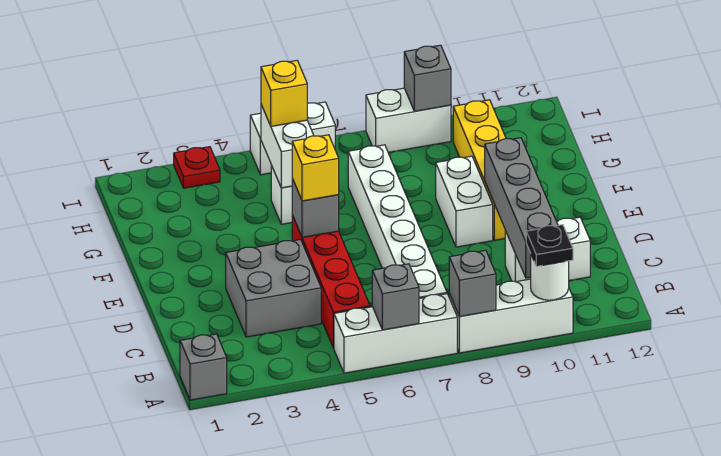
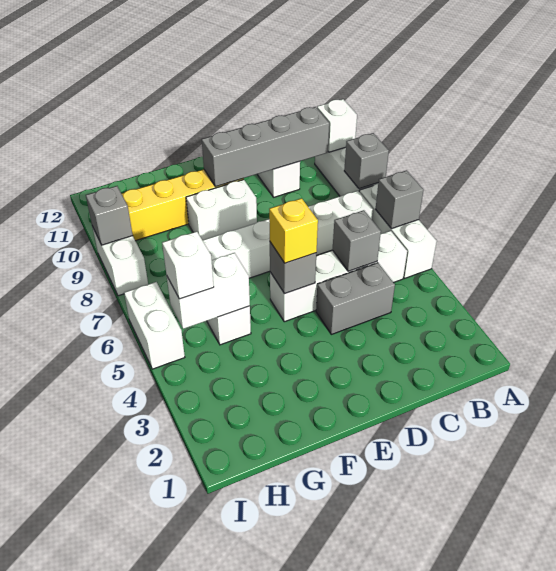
grey brick A1 level 1 -> grey brick C5 level 2
white round brick A10 level 2 -> white brick A10 level 2
black plate A10 level 3 -> none
red brick B5:E5 level 1 -> white brick B5:E5 level 1
grey brick C3:D4 level 1 -> grey brick C4:D4 level 1
yellow brick H5 level 3 -> white brick H5 level 3
red plate I3 level 1 -> none

